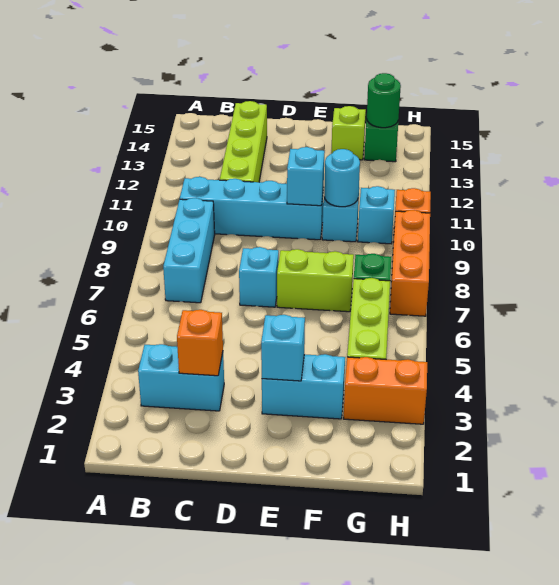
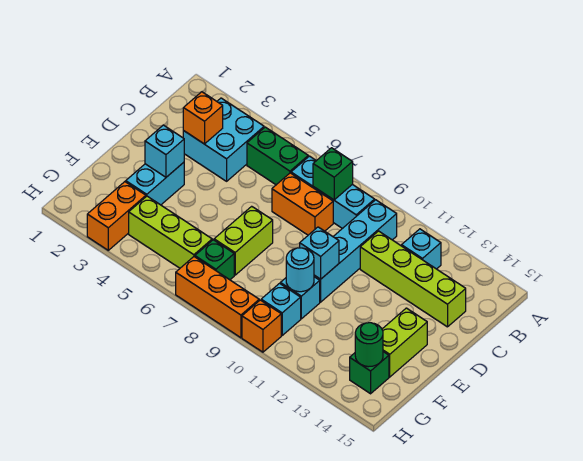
cyan brick B3:C3 level 1 -> cyan brick B3:C4 level 1
none -> green brick B5:B6 level 1
none -> green brick B8 level 2
none -> orange brick C7:C8 level 1
cyan brick D7 level 1 -> cyan brick B12 level 1
lime brick F14 level 1 -> lime brick E14:F14 level 1

